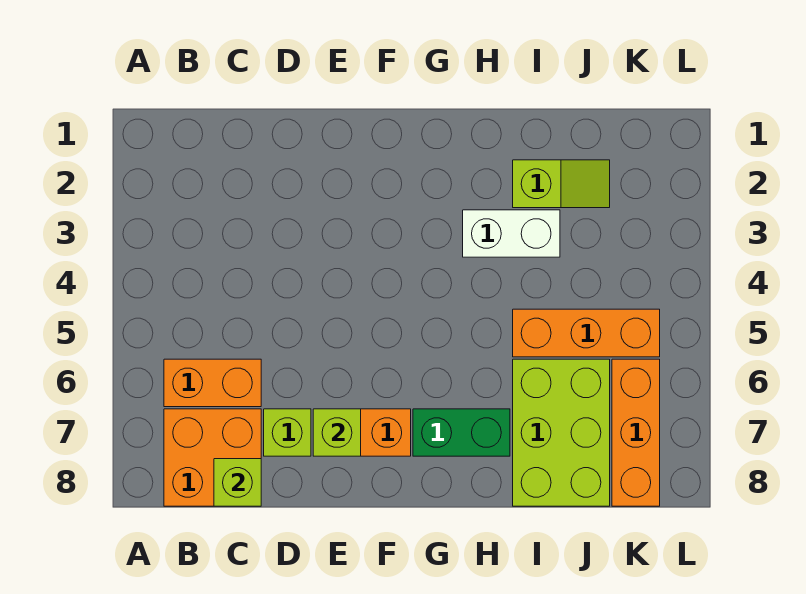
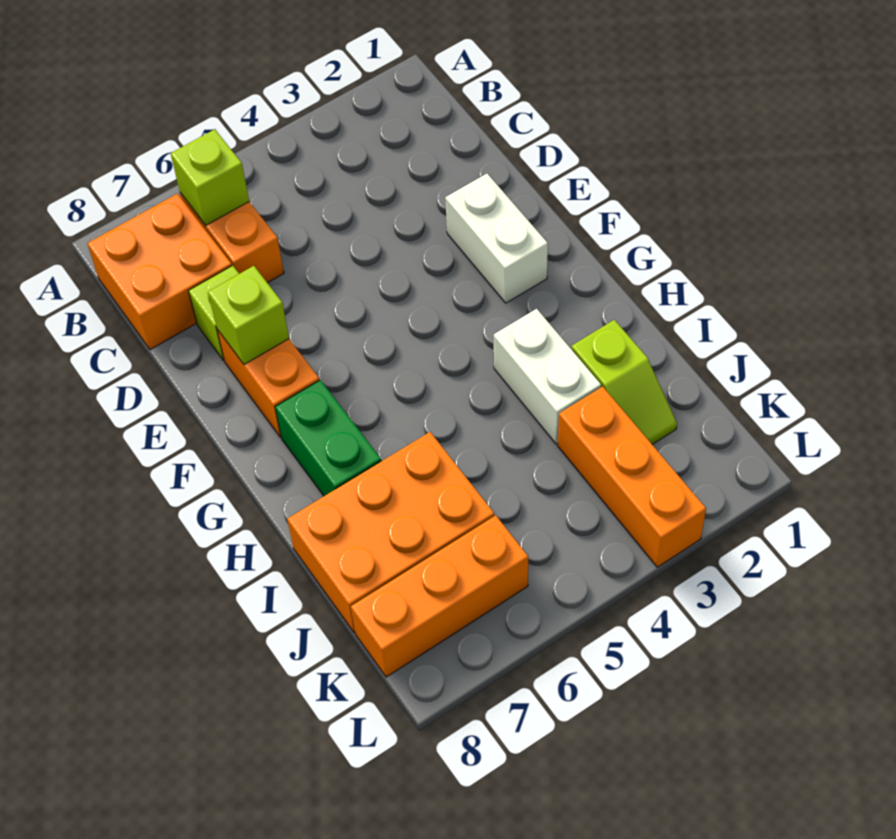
lime brick C8 level 2 -> lime brick B6 level 2
none -> white brick E2:F2 level 1
orange brick I5:K5 level 1 -> orange brick J3:L3 level 1
lime brick I6:J8 level 1 -> orange brick I6:J8 level 1

